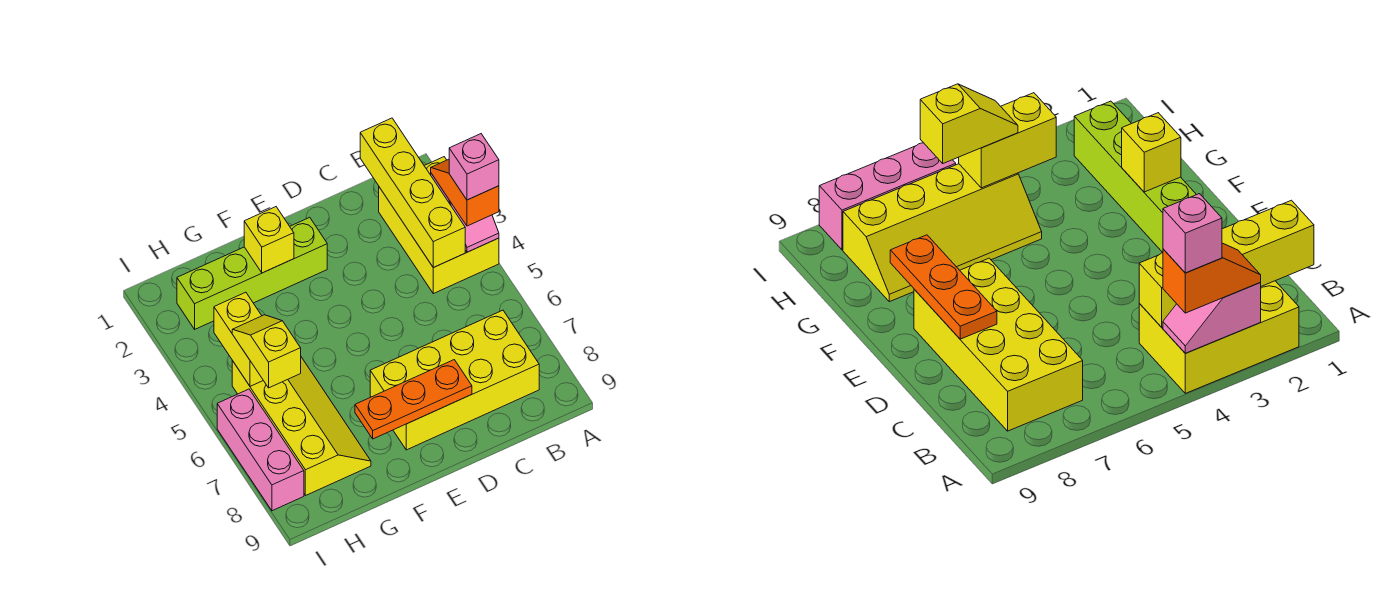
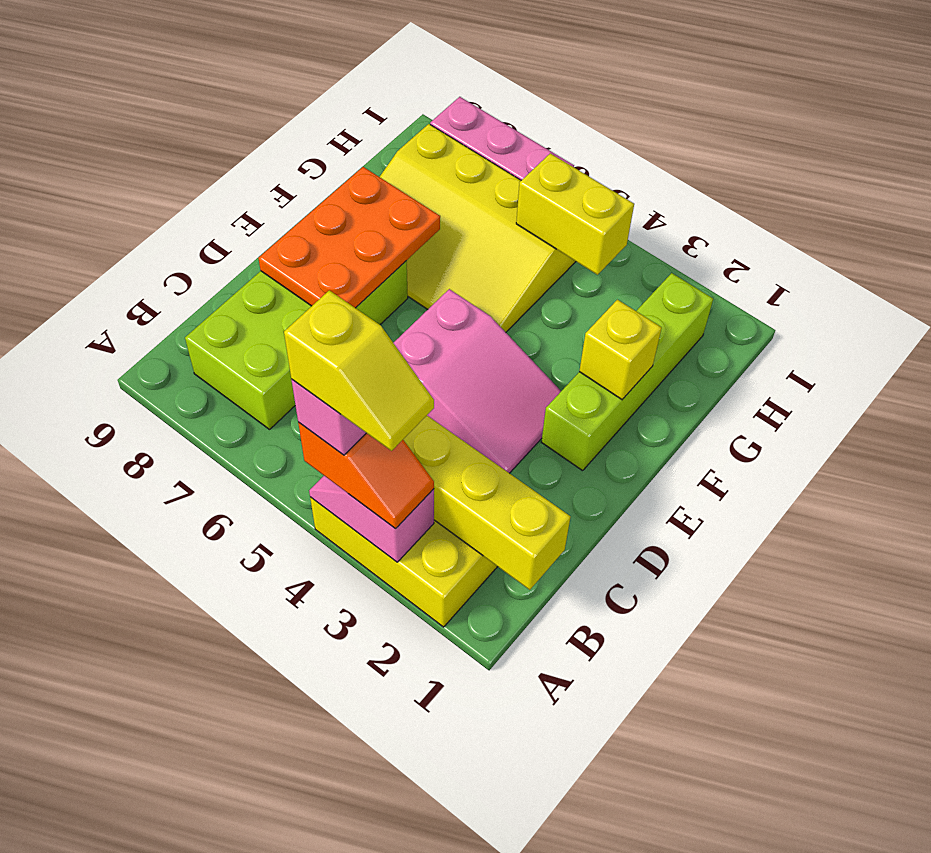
yellow brick B7:E8 level 1 -> lime brick B7:E8 level 1
none -> pink slope D3:E5 level 1 top 5
orange plate D8:F8 level 2 -> orange plate D7:F8 level 2
yellow slope G5:H8 level 1 top H -> yellow slope F5:H8 level 1 top H
yellow slope H5:H6 level 3 top 6 -> yellow slope A3:A4 level 5 top 4

